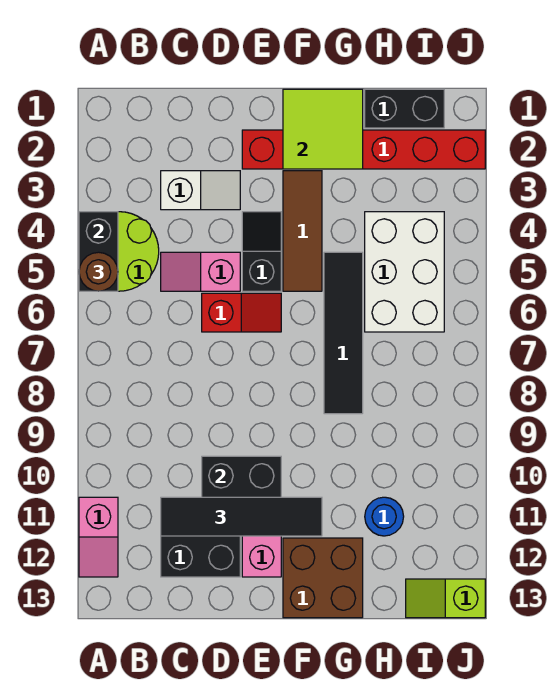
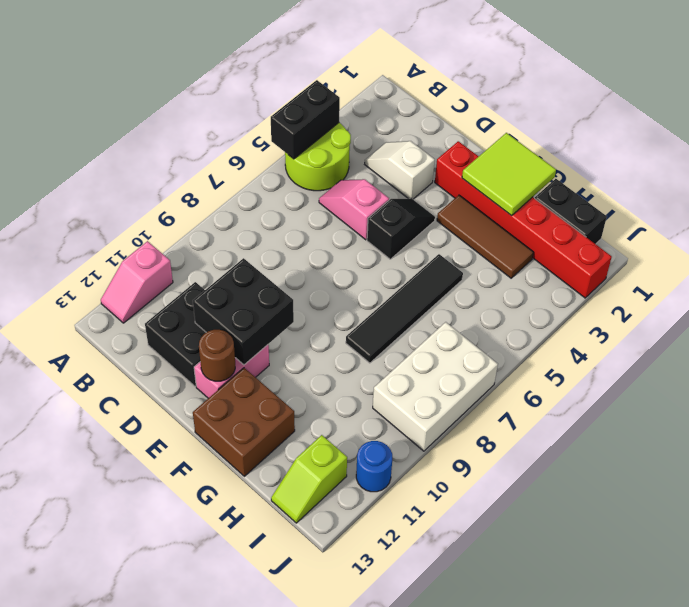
brown round brick A5 level 3 -> brown round brick E12 level 2
white slope C3:D3 level 1 top C -> white slope C3:D3 level 1 top D
black tile C11:F11 level 3 -> none
red slope D6:E6 level 1 top D -> none
brown tile F3:F5 level 1 -> brown tile F3:H3 level 1
white brick H4:I6 level 1 -> white brick I7:J9 level 1
blue round brick H11 level 1 -> blue round brick J11 level 1
lime slope I13:J13 level 1 top J -> lime slope I12:I13 level 1 top 12

